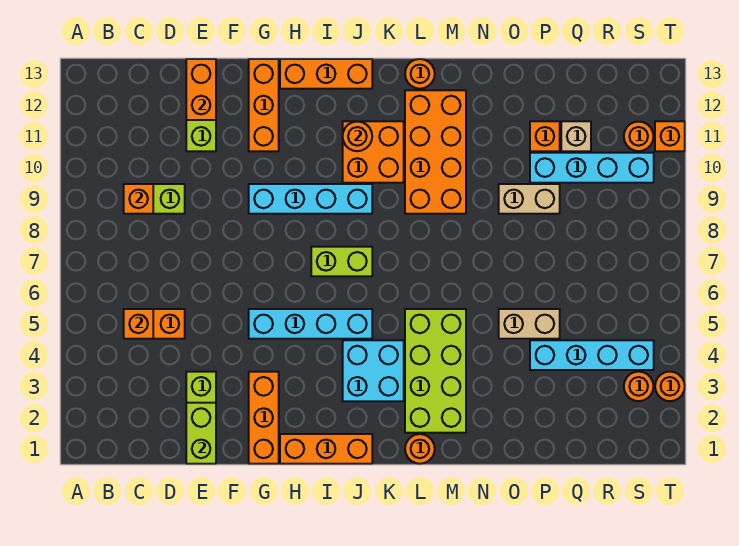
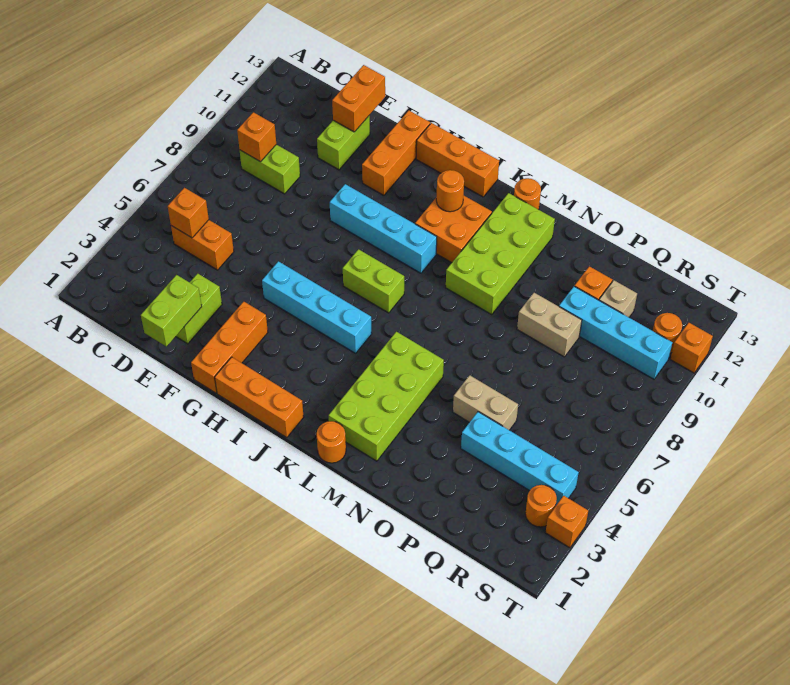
cyan brick J3:K4 level 1 -> none
orange brick L9:M12 level 1 -> lime brick L9:M12 level 1
orange round brick T3 level 1 -> orange brick T3 level 1

